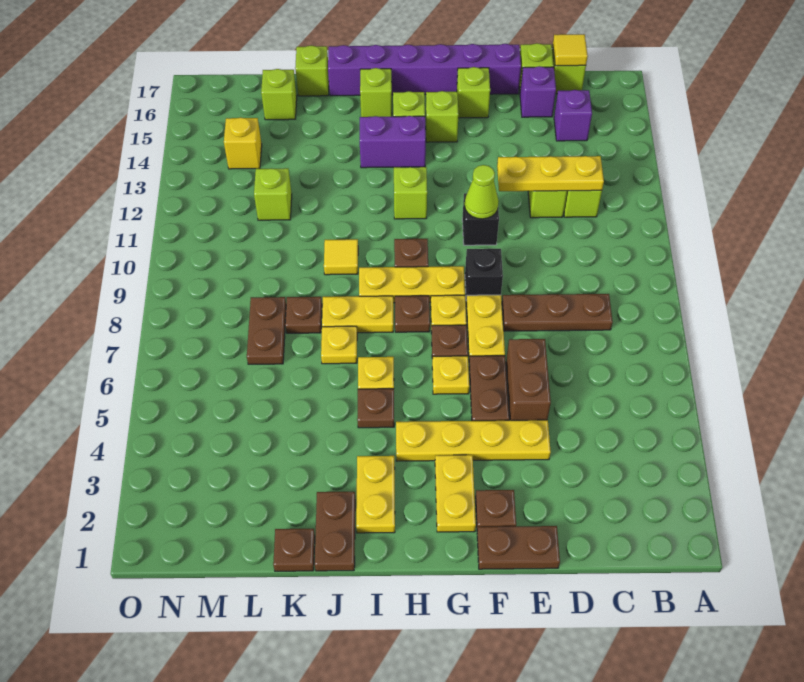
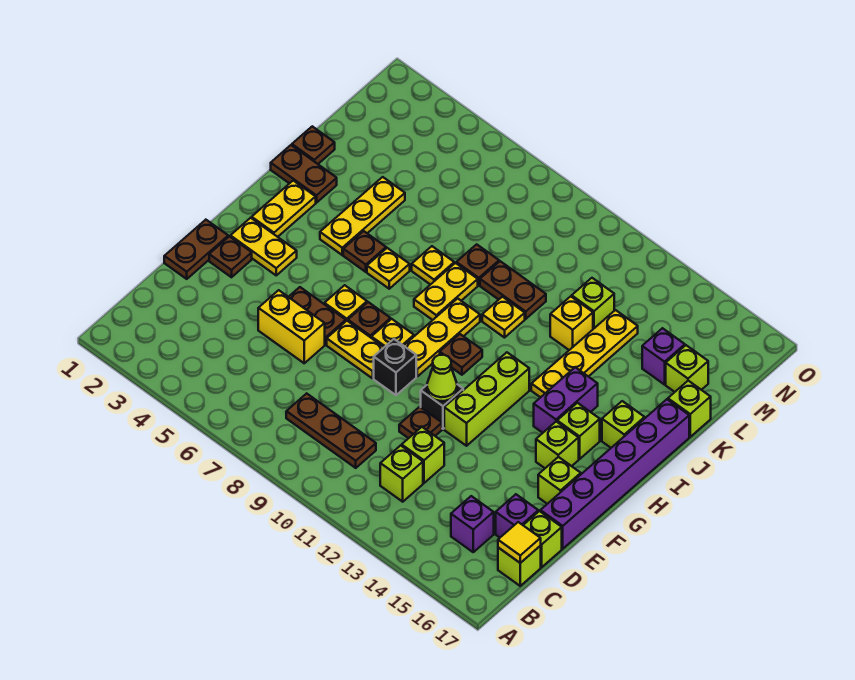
brown plate C8:E8 level 1 -> brown plate C8:C10 level 1
yellow plate C12:E12 level 2 -> yellow plate I4:K4 level 1
yellow plate E4:H4 level 1 -> yellow plate I13:L13 level 1
brown brick E5:E6 level 1 -> yellow brick E5:E6 level 1
brown plate H8 level 1 -> brown plate E11 level 1
lime brick H12 level 1 -> lime brick F12:H12 level 1
yellow plate I2:I3 level 1 -> yellow plate H2:I2 level 1
yellow tile J10 level 1 -> yellow plate J10 level 1
brown plate L7:L8 level 1 -> brown plate K9:K10 level 1
none -> purple brick L15 level 1
yellow brick M14 level 1 -> yellow brick K12 level 1

